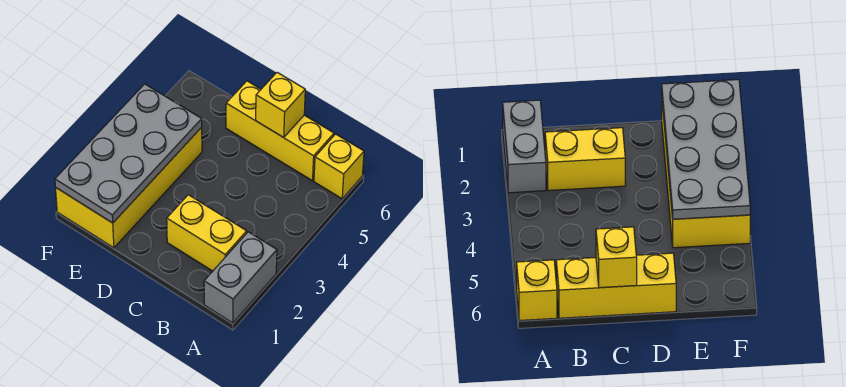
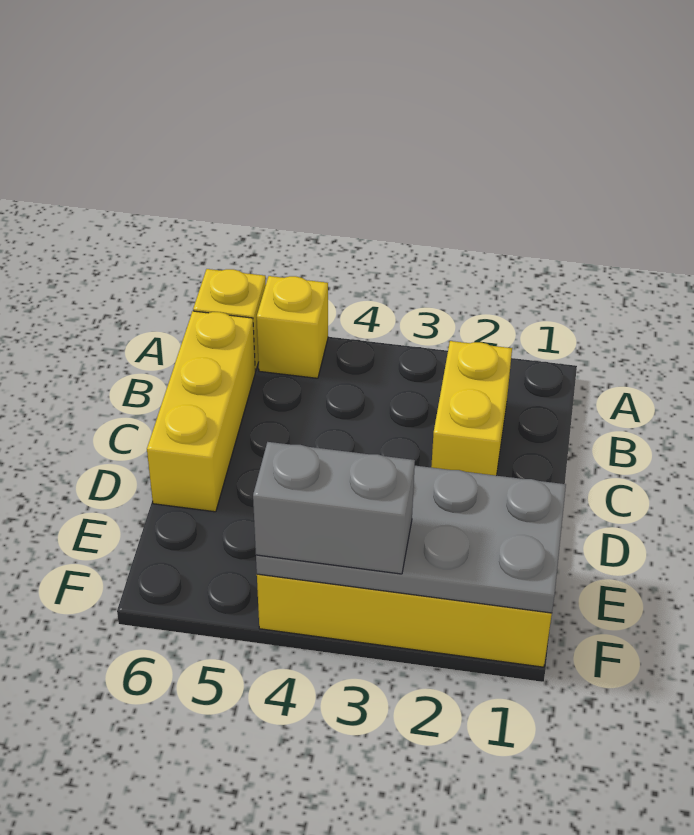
grey brick A1:A2 level 1 -> grey brick F3:F4 level 3
yellow brick C6 level 2 -> yellow brick A5 level 1

